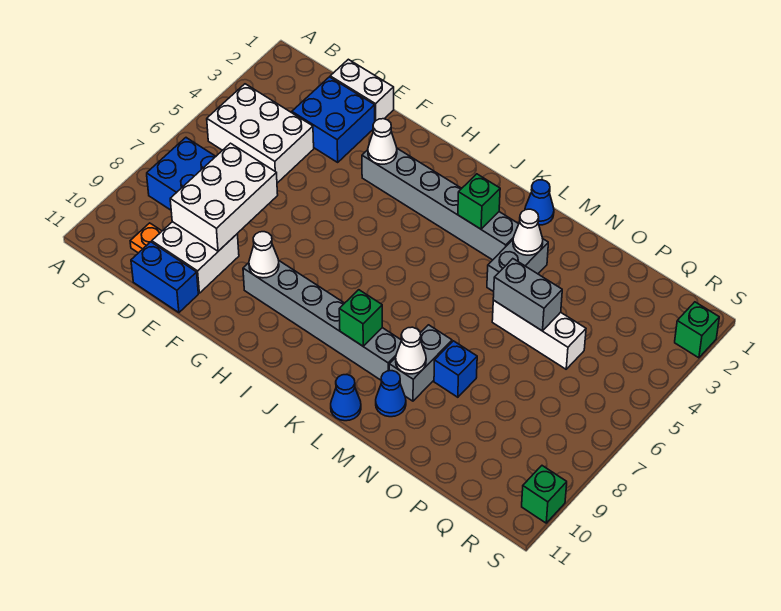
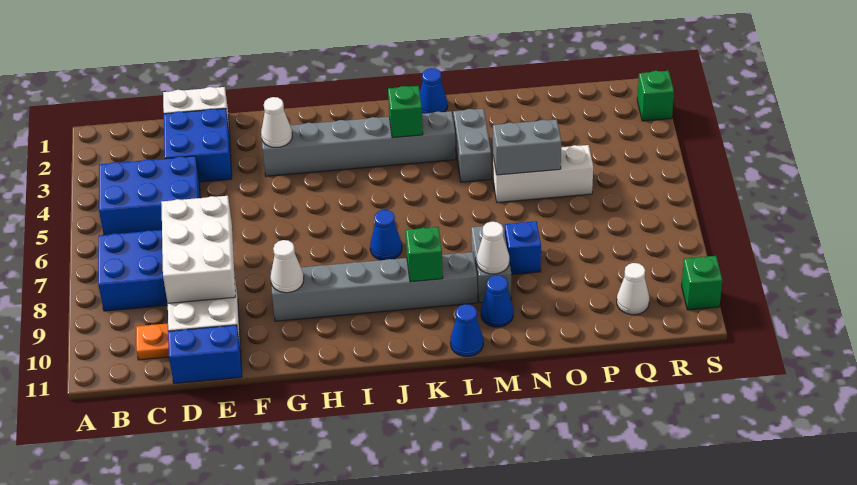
white brick B4:D5 level 1 -> blue brick B4:D5 level 1
none -> blue cone J7 level 1
white cone M3 level 2 -> white cone Q10 level 1

